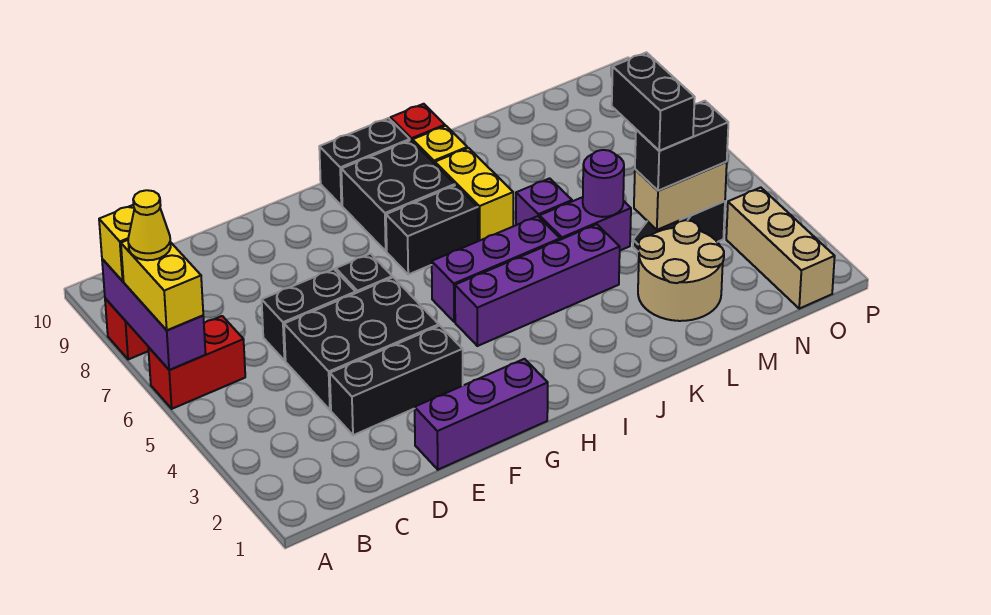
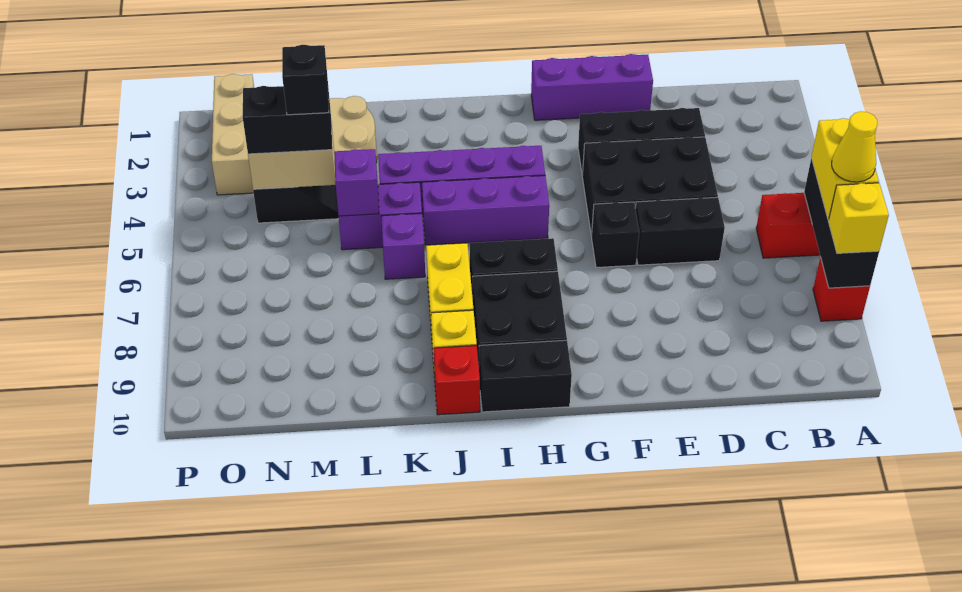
purple brick A6:A8 level 2 -> black brick A6:A8 level 2
purple round brick L5 level 2 -> purple brick L5 level 2
black brick M4:M5 level 4 -> black brick M4 level 4

